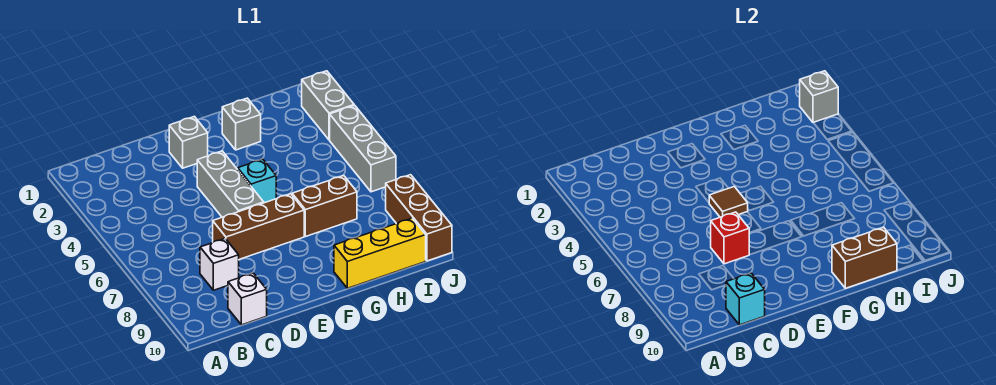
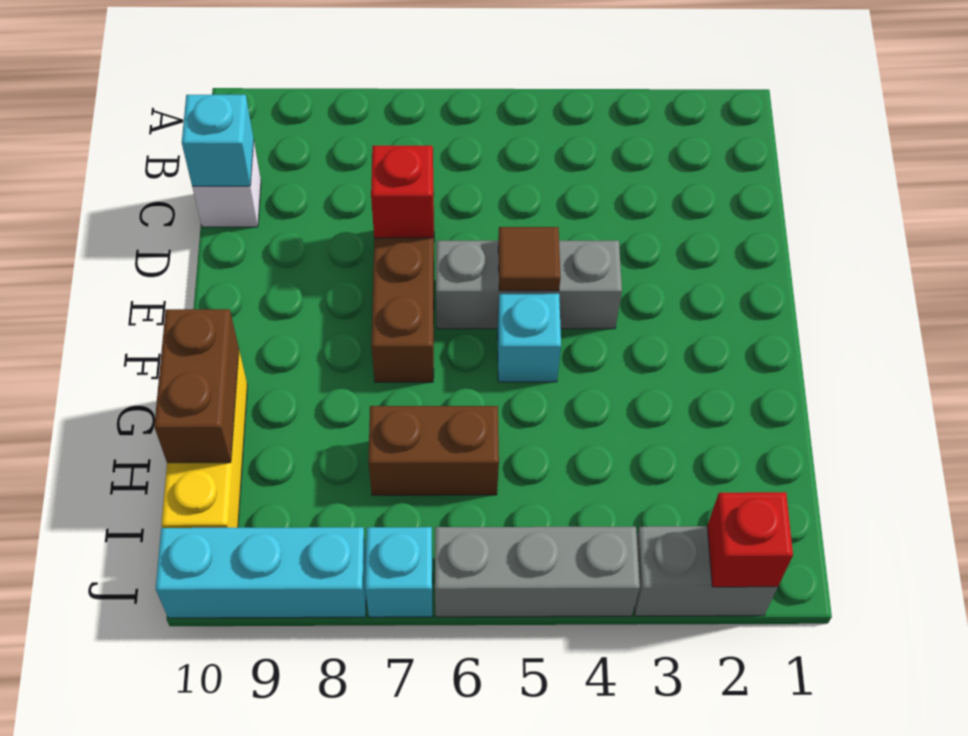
white brick C8 level 1 -> none
grey brick E2 level 1 -> none
grey brick G2 level 1 -> none
brown brick G7:H7 level 1 -> brown brick H6:H7 level 1
grey brick J2 level 2 -> red brick J2 level 2
none -> cyan brick J7 level 1
brown brick J8:J10 level 1 -> cyan brick J8:J10 level 1

